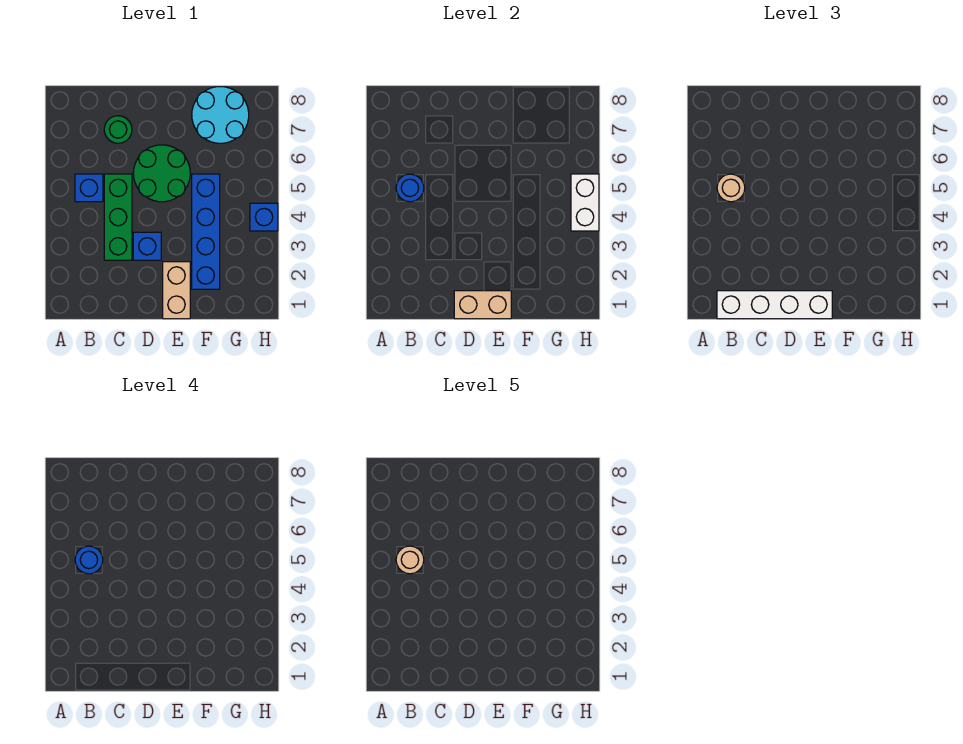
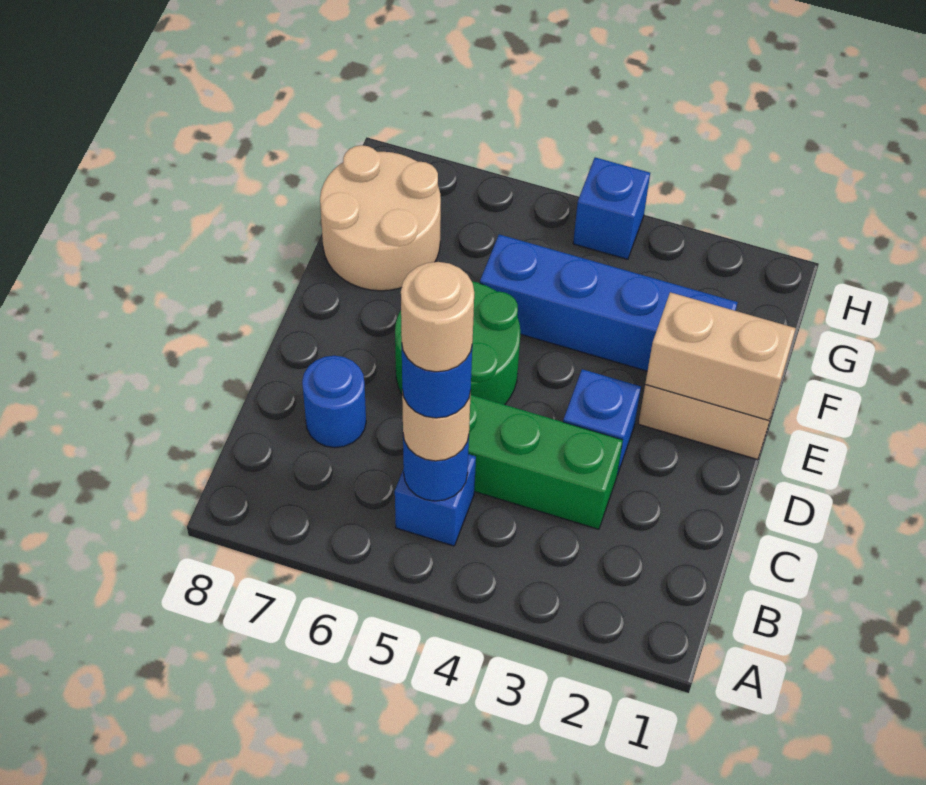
white brick B1:E1 level 3 -> none
green round brick C7 level 1 -> blue round brick C7 level 1
tan brick D1:E1 level 2 -> tan brick E1:E2 level 2
cyan round brick F7:G8 level 1 -> tan round brick F7:G8 level 1
white brick H4:H5 level 2 -> none

